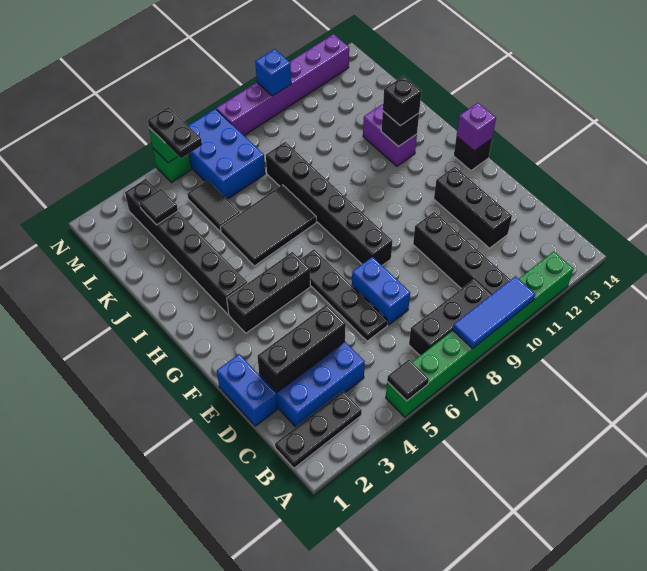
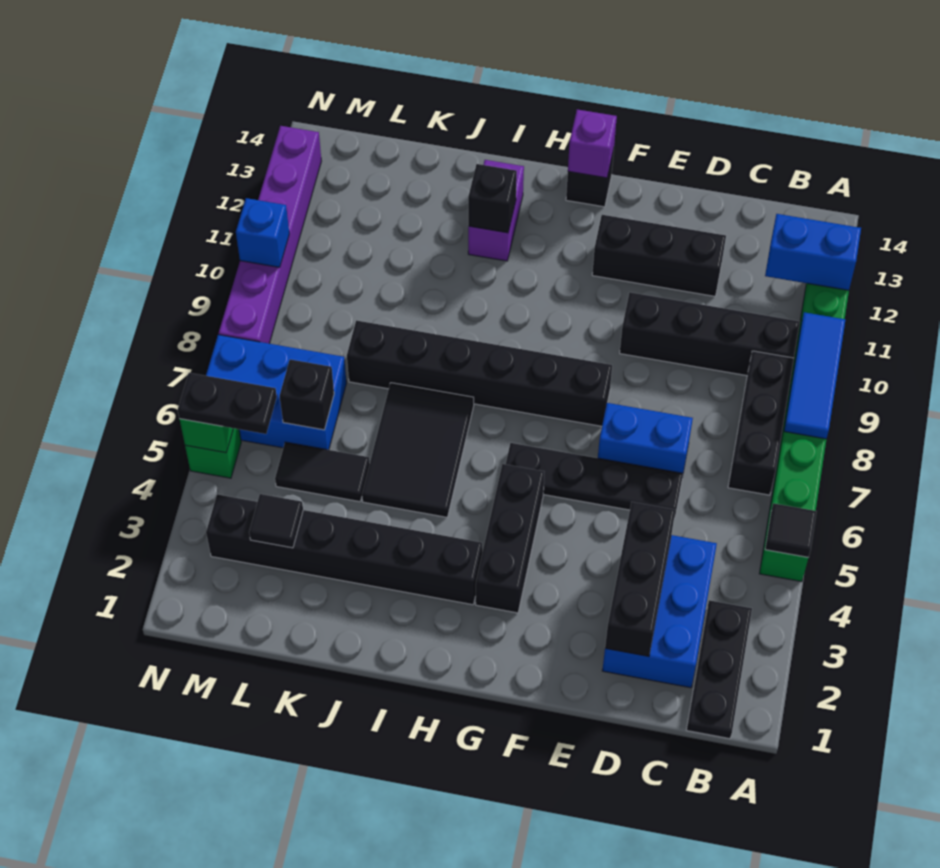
blue brick D1:E1 level 1 -> blue brick A12:B12 level 2
purple brick I12:J12 level 1 -> purple brick I12:I13 level 1
black brick I12 level 3 -> black brick L6 level 2

